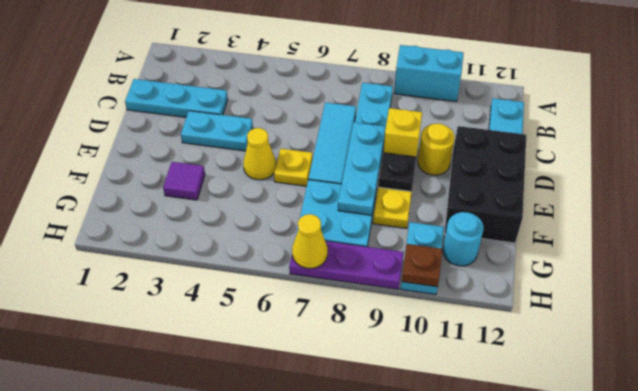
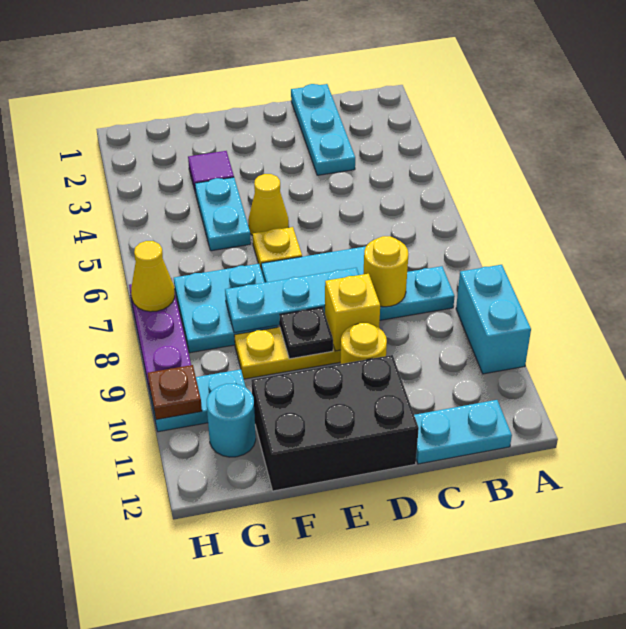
none -> yellow round brick C8 level 2
cyan plate D3:D4 level 1 -> cyan plate F4:F5 level 1

